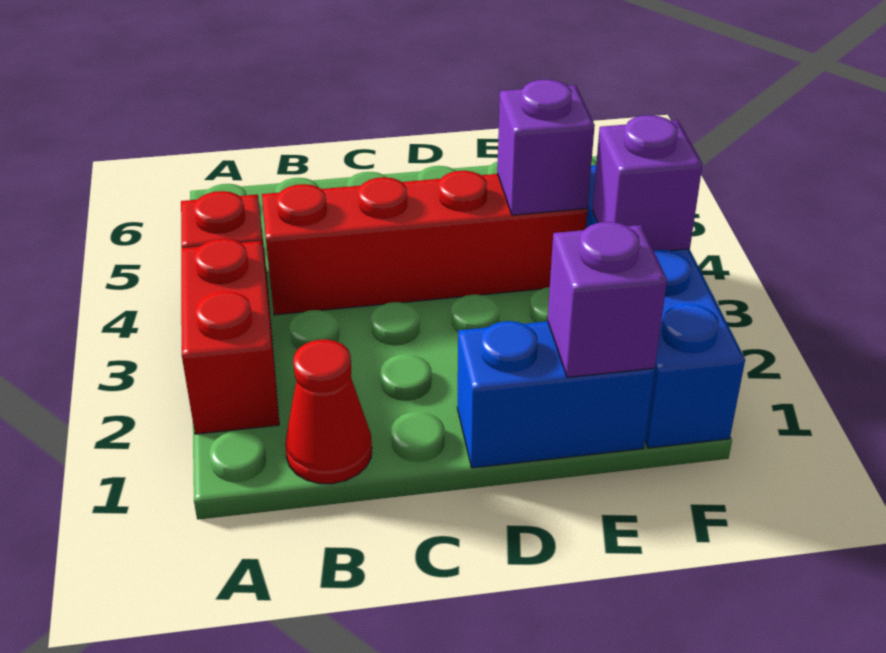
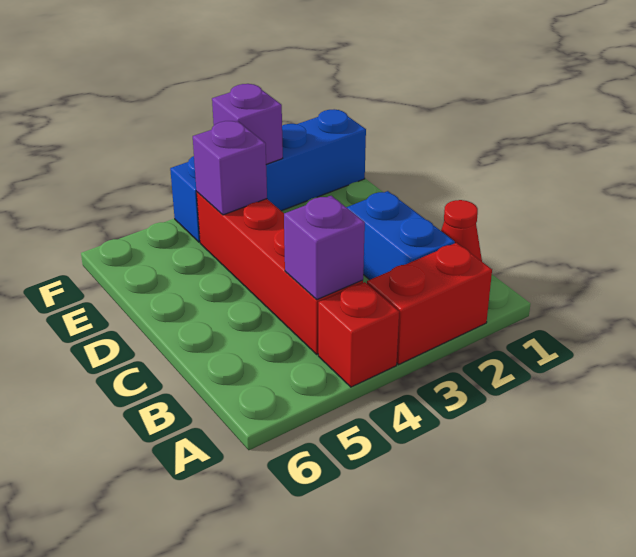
blue brick D1:E1 level 1 -> blue brick B2:C2 level 1
purple brick E1 level 2 -> purple brick B4 level 2

